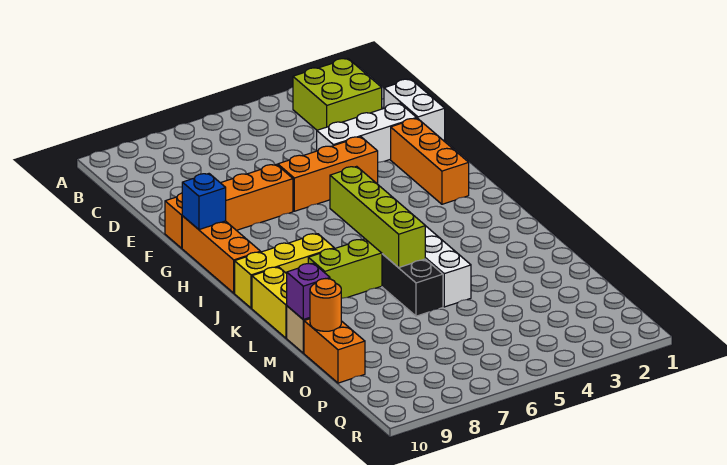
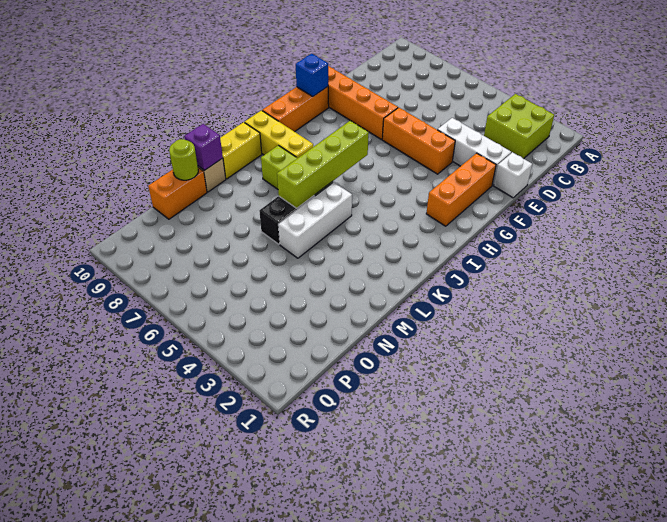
white brick D1:E1 level 1 -> white brick E1 level 1
orange round brick N10 level 2 -> lime round brick N10 level 2

